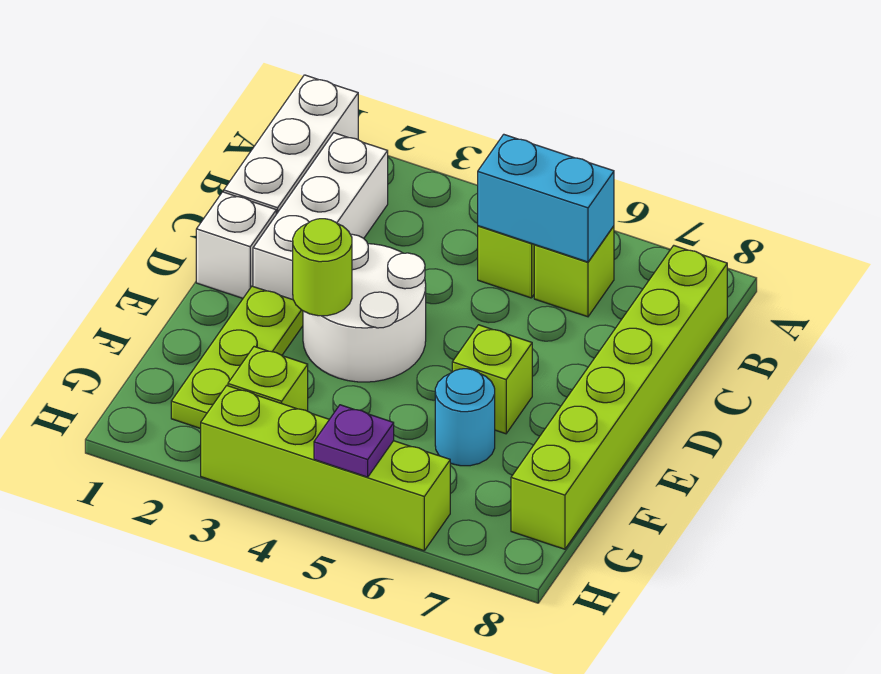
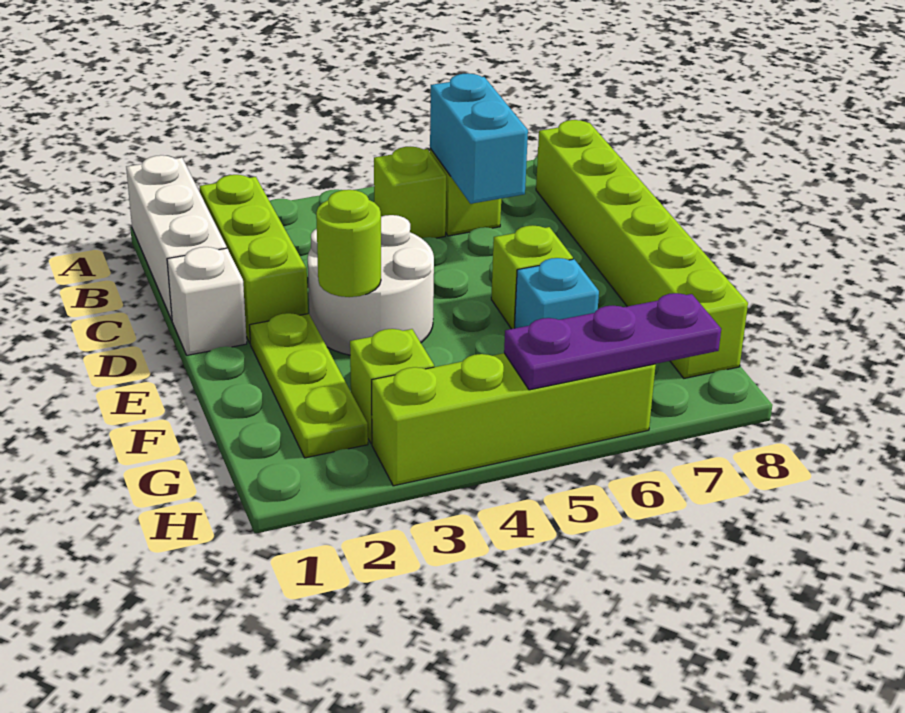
white brick B2:D2 level 1 -> lime brick B2:D2 level 1
cyan brick B5:B6 level 2 -> cyan brick B6:C6 level 2
cyan round brick F6 level 1 -> cyan brick F6 level 1
purple plate H5 level 2 -> purple plate H5:H7 level 2

